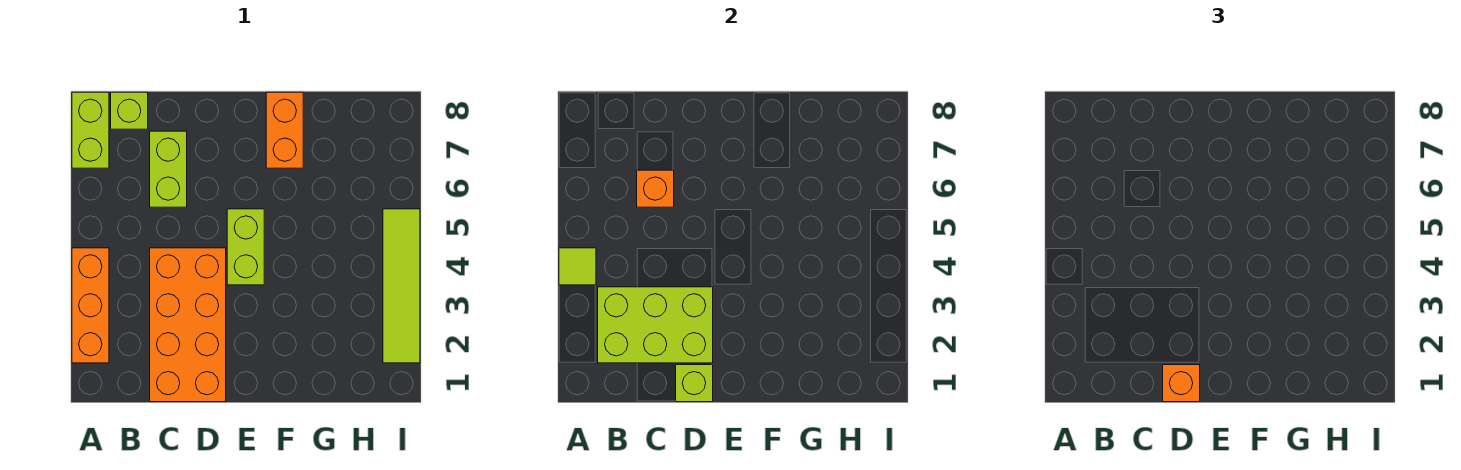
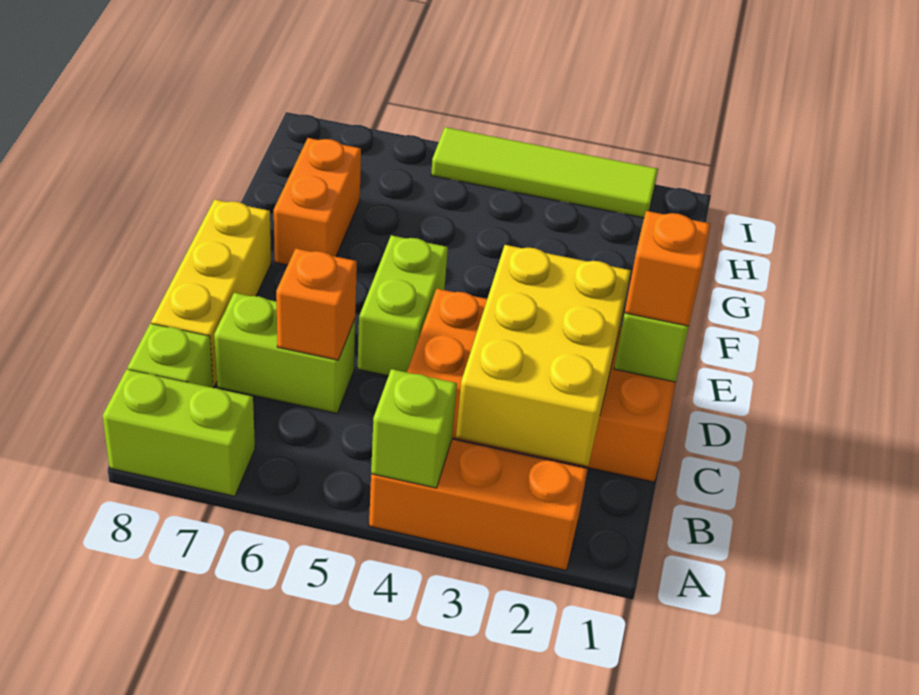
lime tile A4 level 2 -> lime brick A4 level 2
lime brick B2:D3 level 2 -> yellow brick B2:D3 level 2
none -> yellow brick C8:E8 level 1
lime brick E4:E5 level 1 -> lime brick D5:E5 level 1
orange brick F7:F8 level 1 -> orange brick F7:G7 level 1

